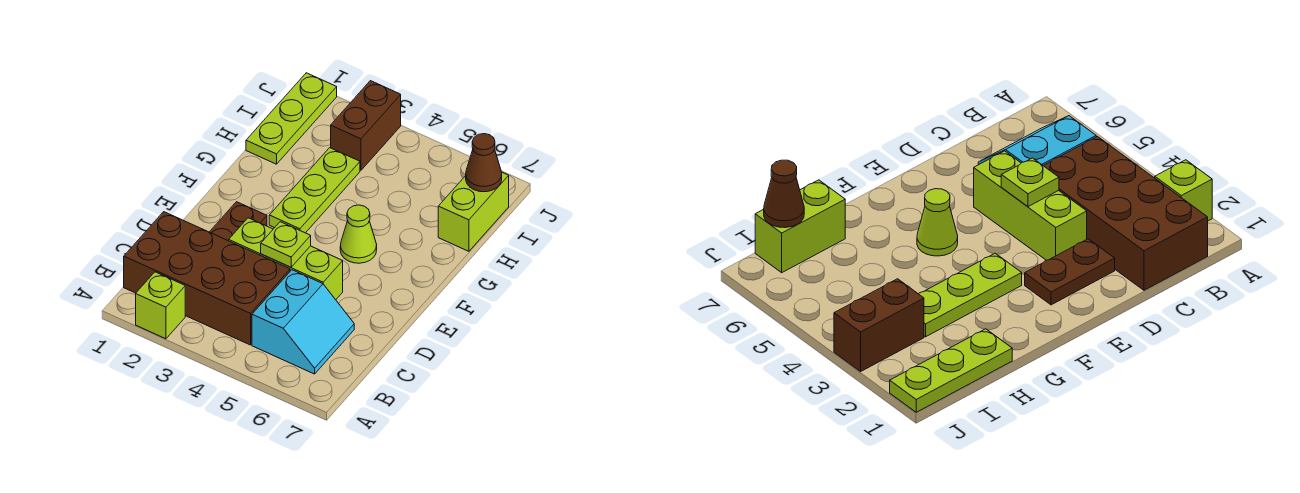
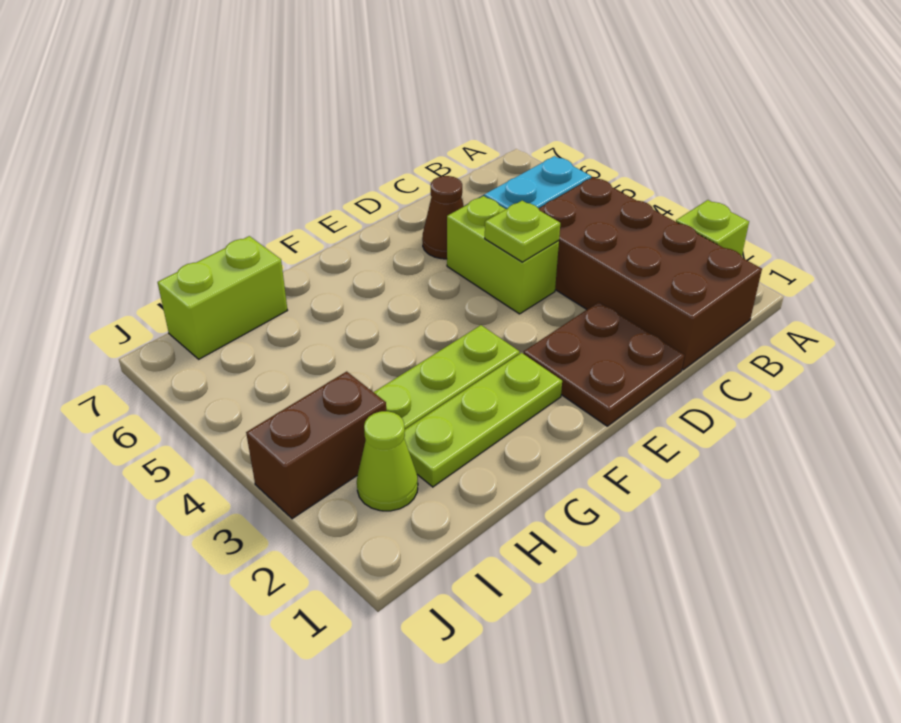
brown plate D2:E2 level 1 -> brown plate D1:E2 level 1
lime brick D3:D5 level 1 -> lime brick D4:D5 level 1
lime cone F5 level 1 -> lime cone I2 level 1
lime plate H1:J1 level 1 -> lime plate F2:H2 level 1
brown cone I7 level 2 -> brown cone D6 level 1

